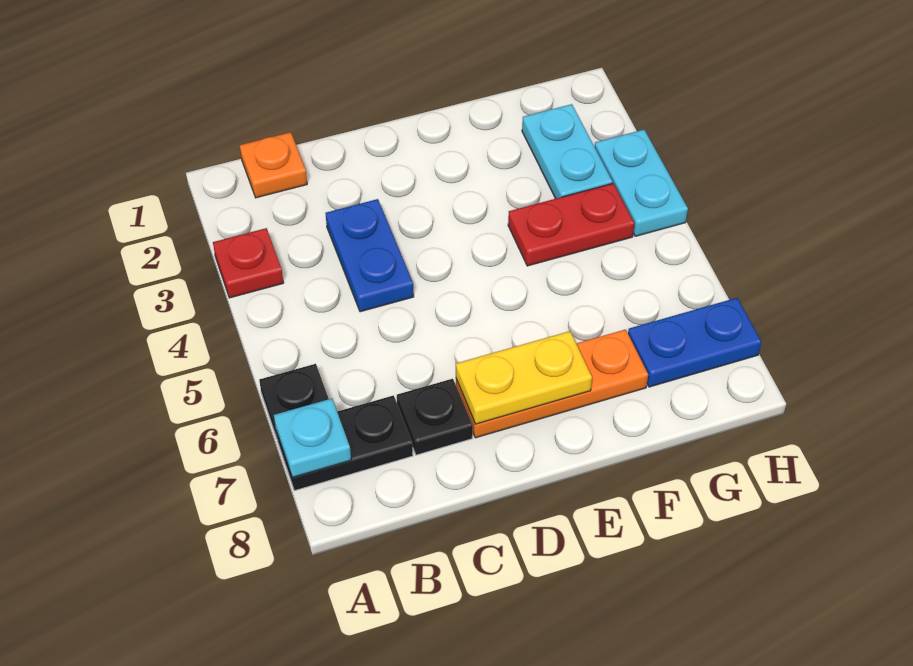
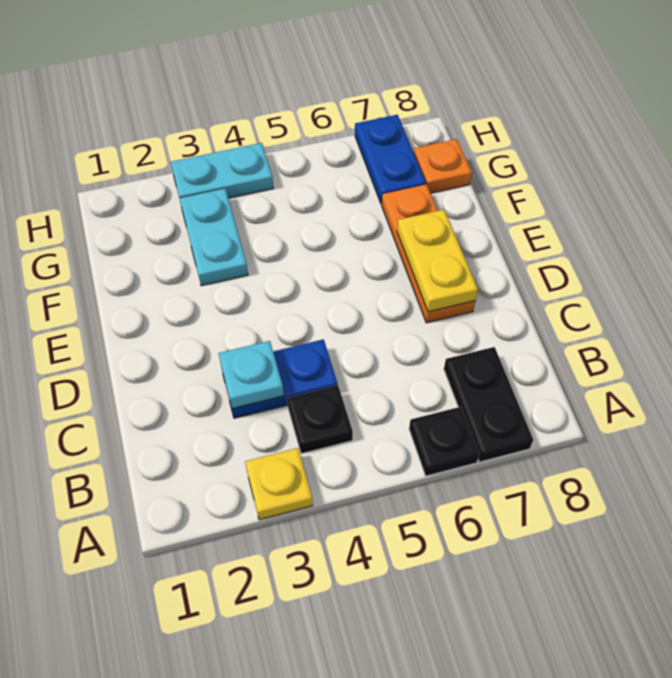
red plate A3 level 1 -> yellow plate A3 level 1
cyan plate A7 level 2 -> cyan plate C3 level 2
orange plate B1 level 1 -> orange plate G8 level 1
black plate C7 level 1 -> black plate B4 level 1
red plate F4:G4 level 1 -> none
cyan plate G2:G3 level 1 -> cyan plate F3:G3 level 1

